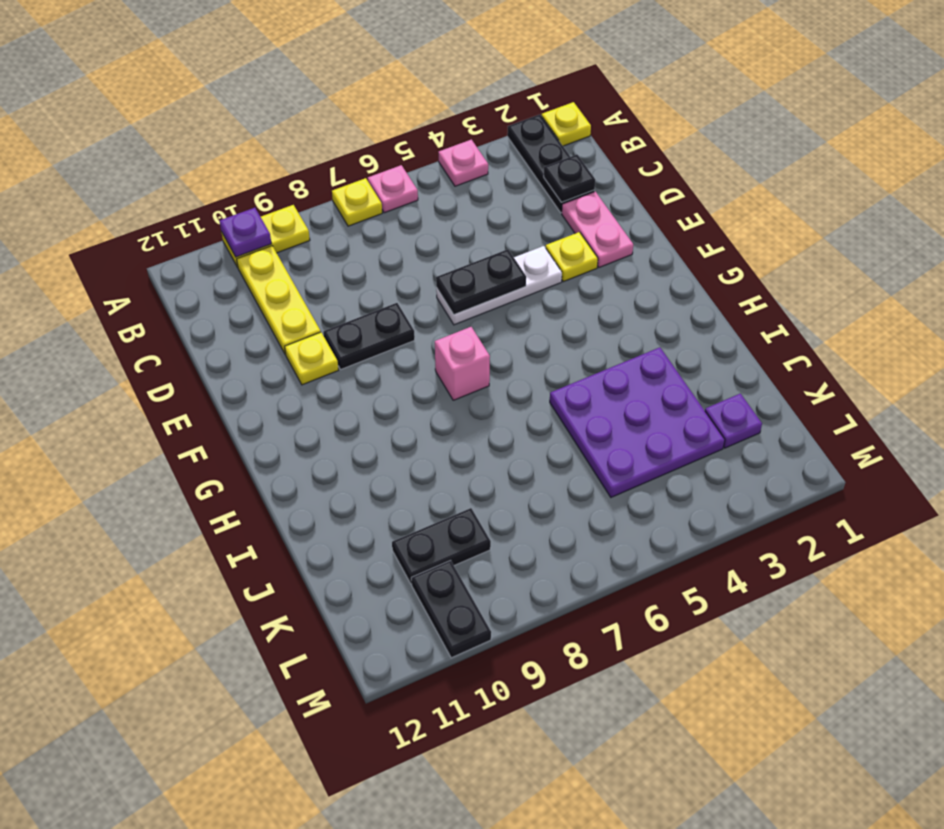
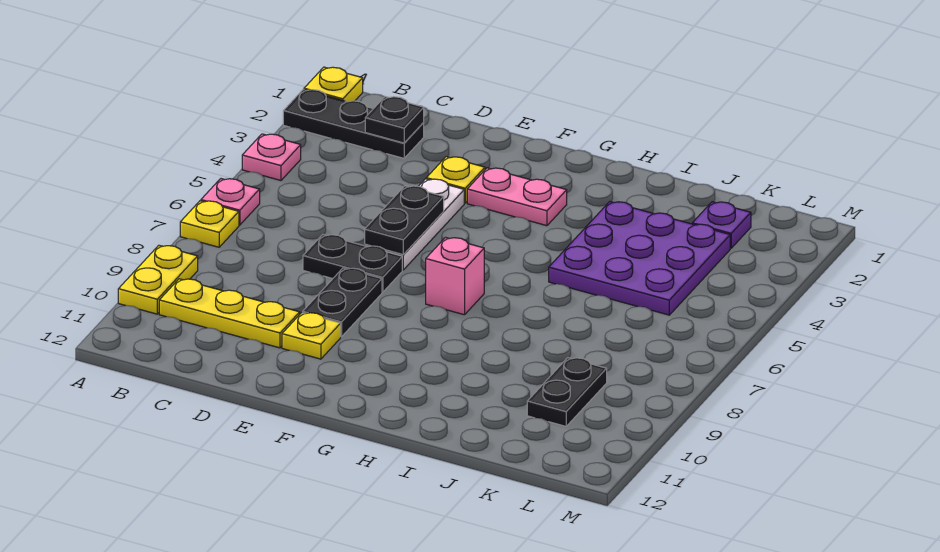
purple plate A10 level 2 -> none
pink plate D2:E2 level 1 -> pink plate F3:G3 level 1
black plate L10:M10 level 1 -> black plate D7:E7 level 1

